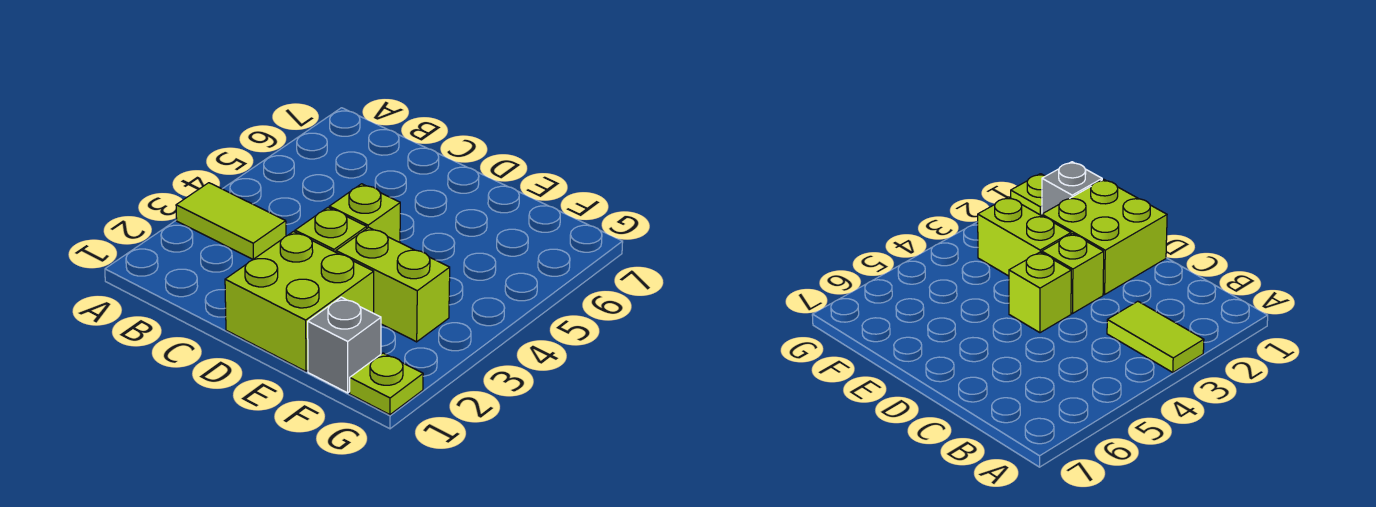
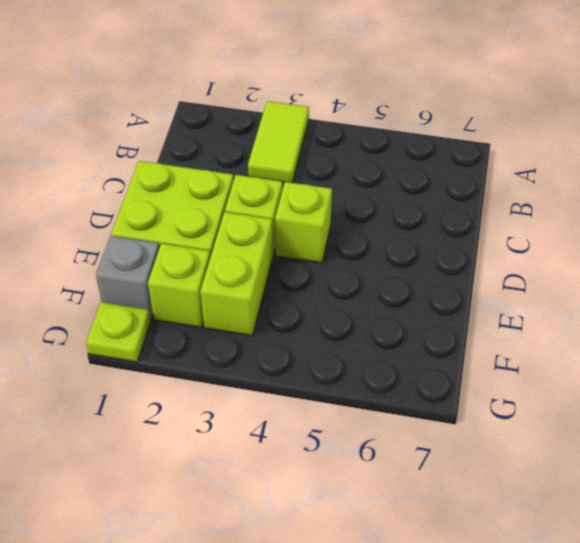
none -> lime brick F2 level 1

